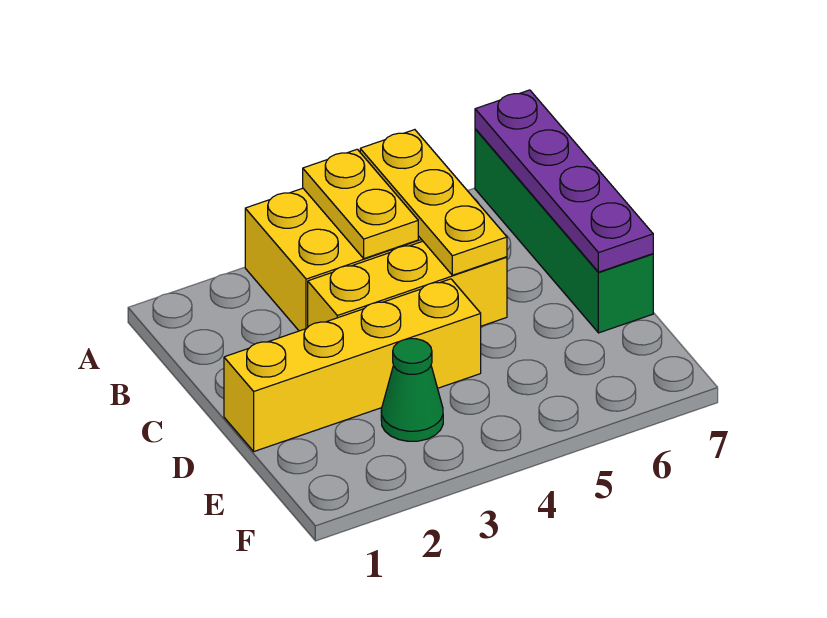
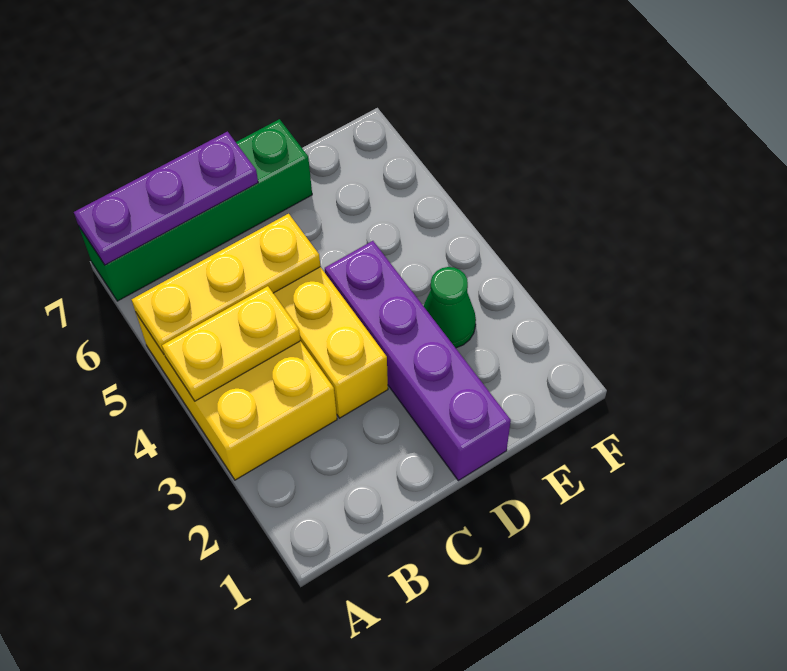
purple plate A7:D7 level 2 -> purple plate A7:C7 level 2
yellow brick D1:D4 level 1 -> purple brick D1:D4 level 1

